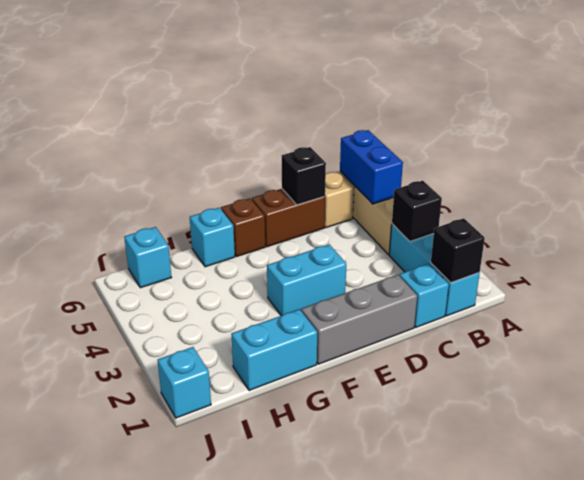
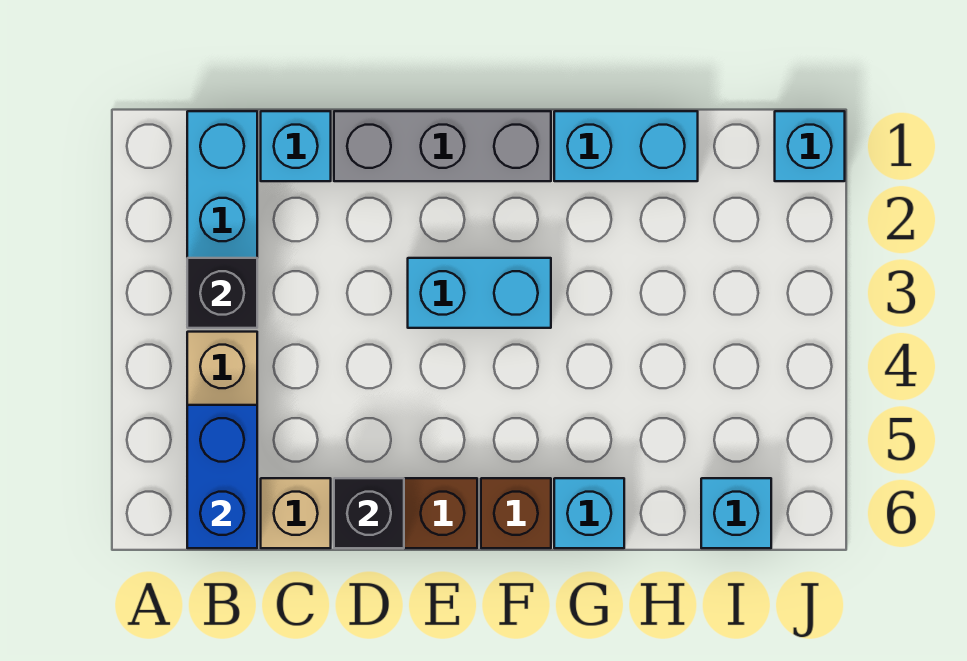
black brick B1 level 2 -> none

